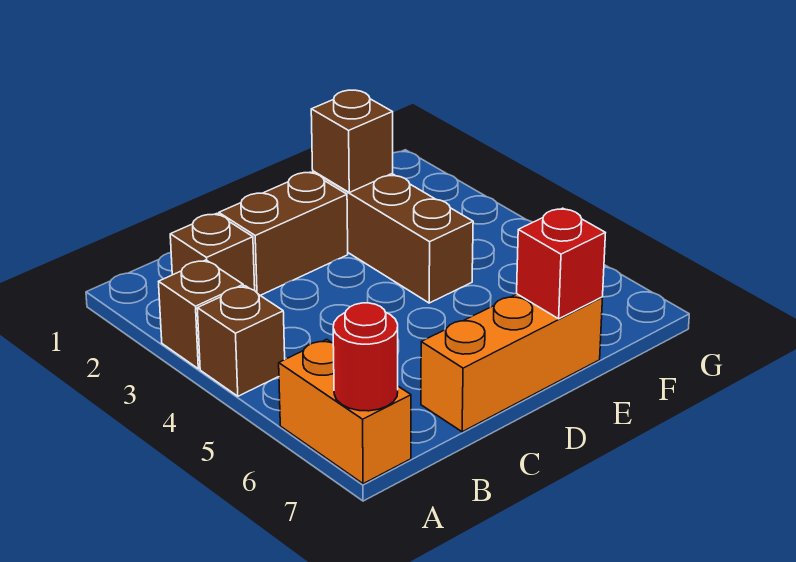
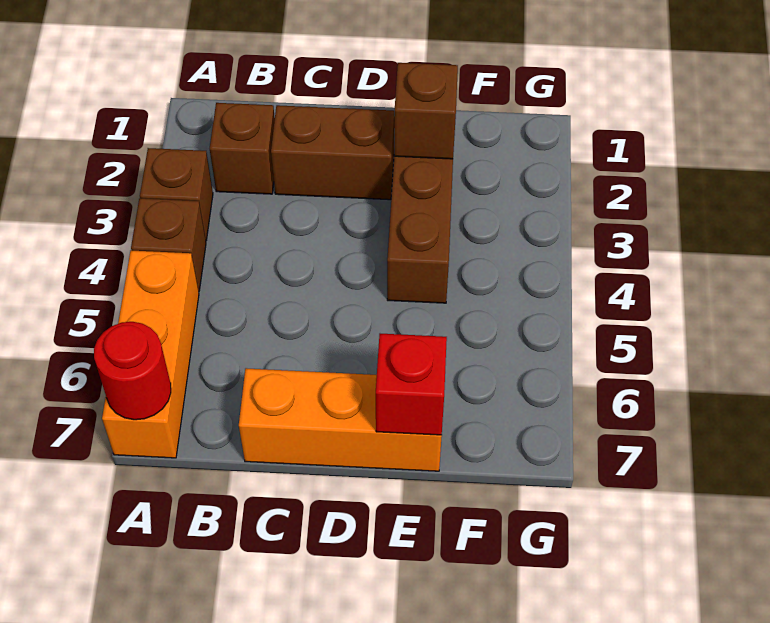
orange brick A6:A7 level 1 -> orange brick A5:A7 level 1

